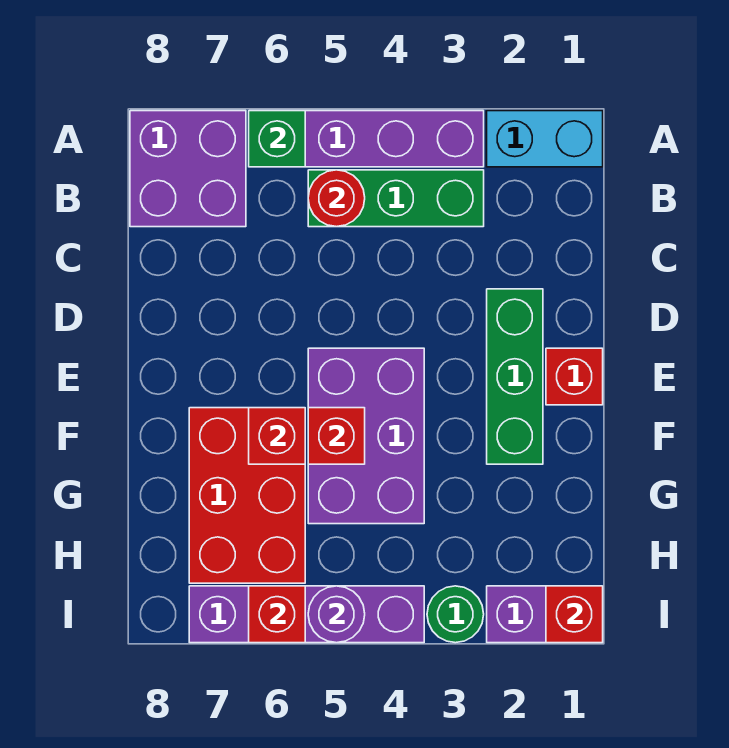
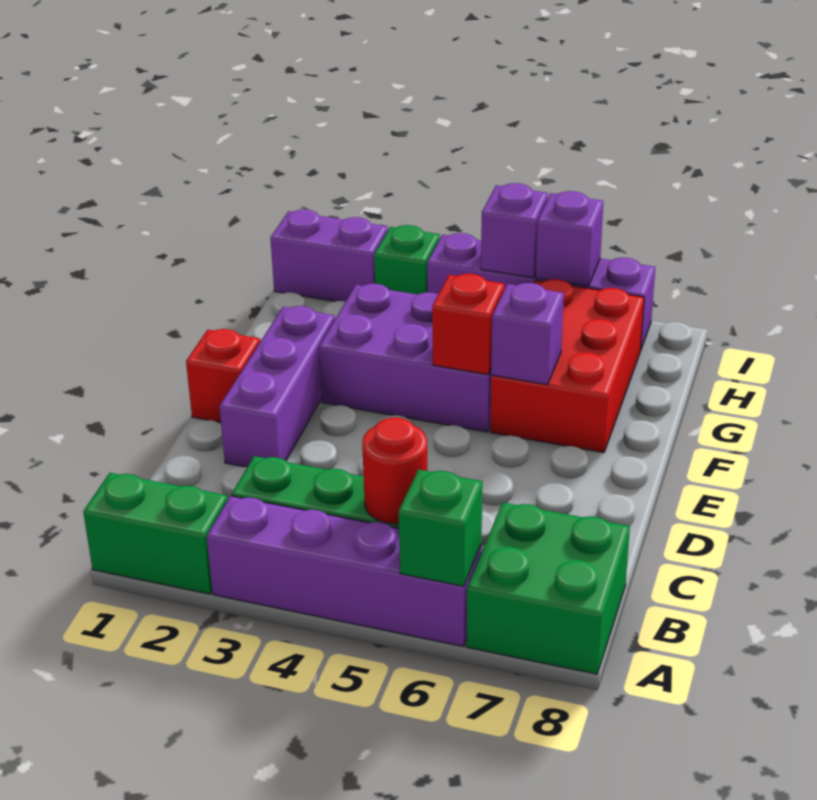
cyan brick A1:A2 level 1 -> green brick A1:A2 level 1
purple brick A7:B8 level 1 -> green brick A7:B8 level 1
green brick D2:F2 level 1 -> purple brick D2:F2 level 1
purple brick E4:G5 level 1 -> purple brick F3:G5 level 1
red brick F6 level 2 -> purple brick F6 level 2
red brick I1 level 2 -> none
green round brick I3 level 1 -> green brick I3 level 1
purple round brick I5 level 2 -> purple brick I5 level 2
red brick I6 level 2 -> purple brick I6 level 2

